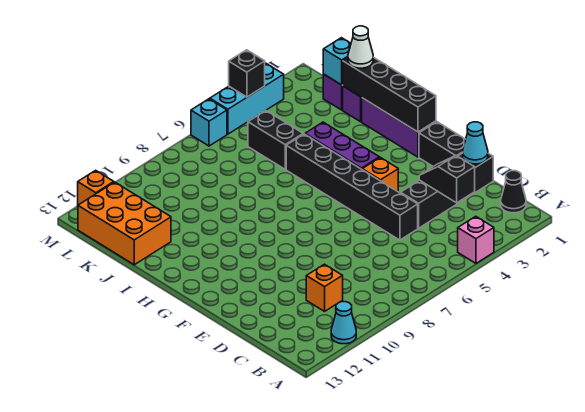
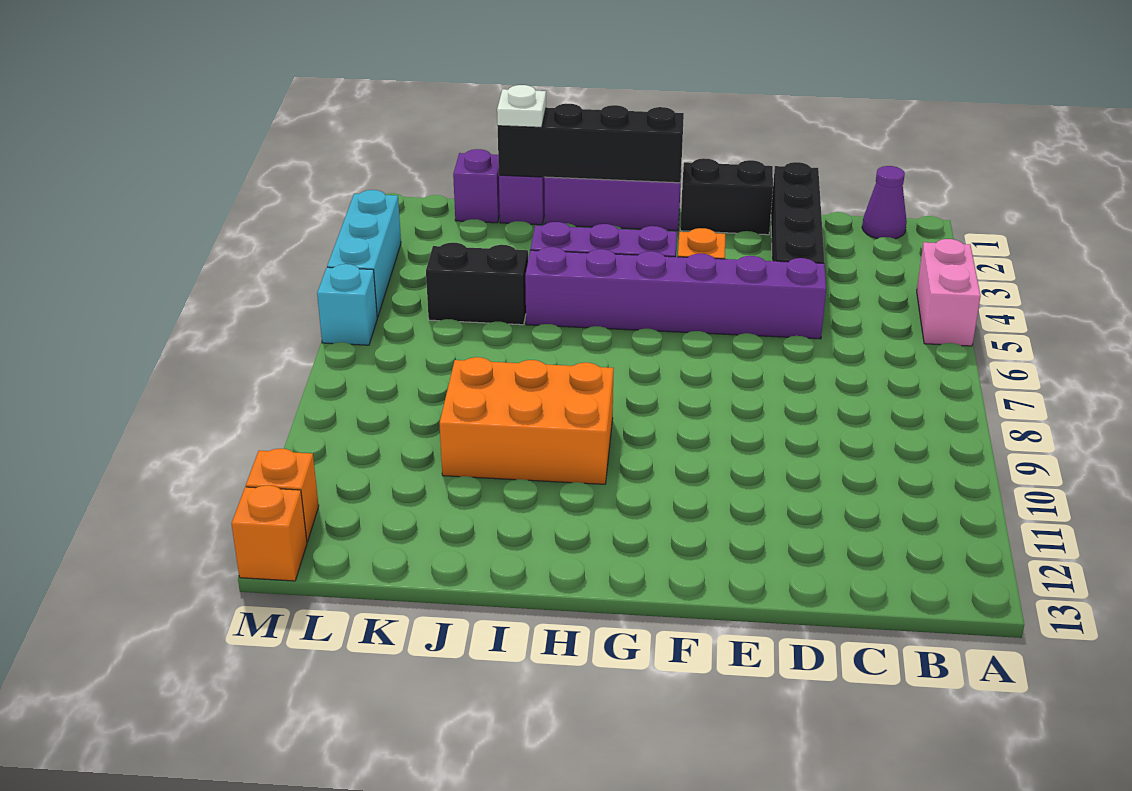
pink brick A4 level 1 -> pink brick A4:A5 level 1
cyan cone A11 level 1 -> none
black cone B1 level 1 -> purple cone B1 level 1
black slope C3:D3 level 2 top C -> none
orange brick C10 level 1 -> orange brick M13 level 1
cyan cone D1 level 2 -> none
black brick D5:I5 level 1 -> purple brick D5:I5 level 1
white cone J1 level 3 -> white plate J1 level 3
orange brick J12:L13 level 1 -> orange brick H9:J10 level 1
cyan brick K1 level 2 -> none
black brick M4 level 2 -> none

